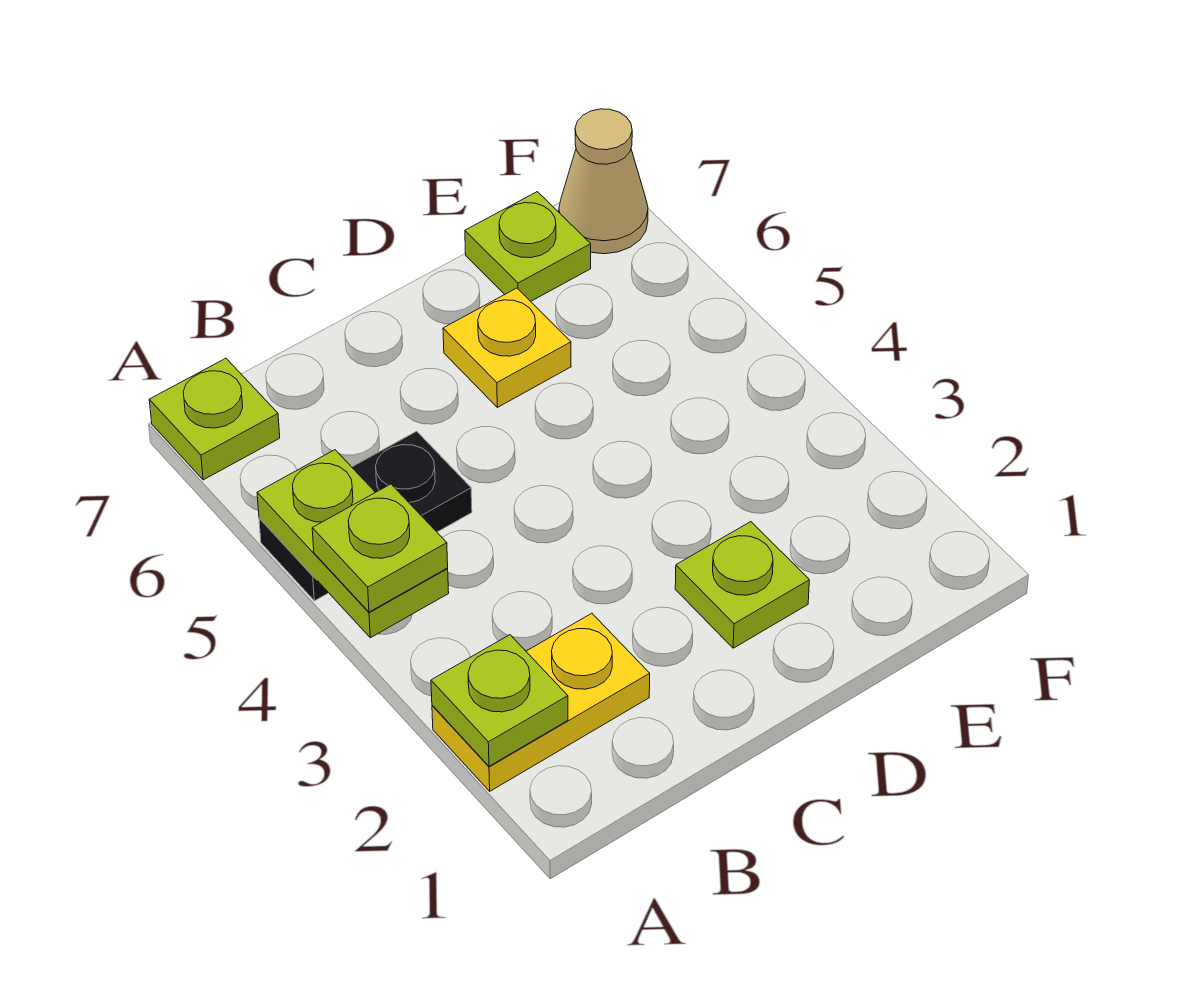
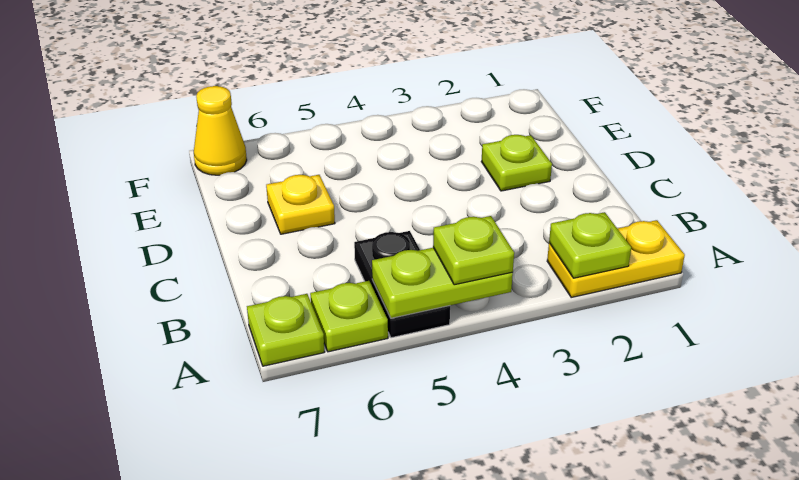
yellow plate A2:B2 level 1 -> yellow plate A1:A2 level 1
lime plate E7 level 1 -> lime plate A6 level 1
tan cone F7 level 1 -> yellow cone F7 level 1

